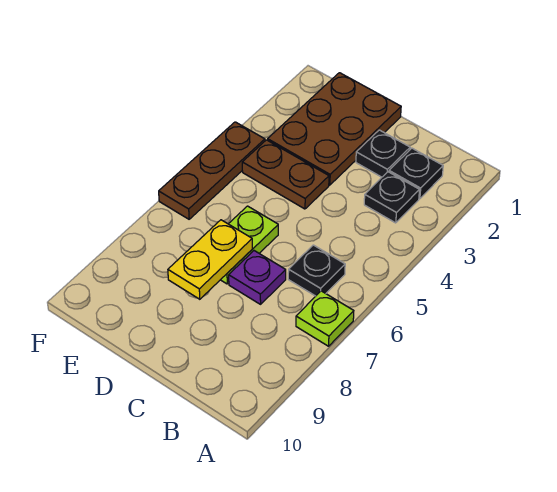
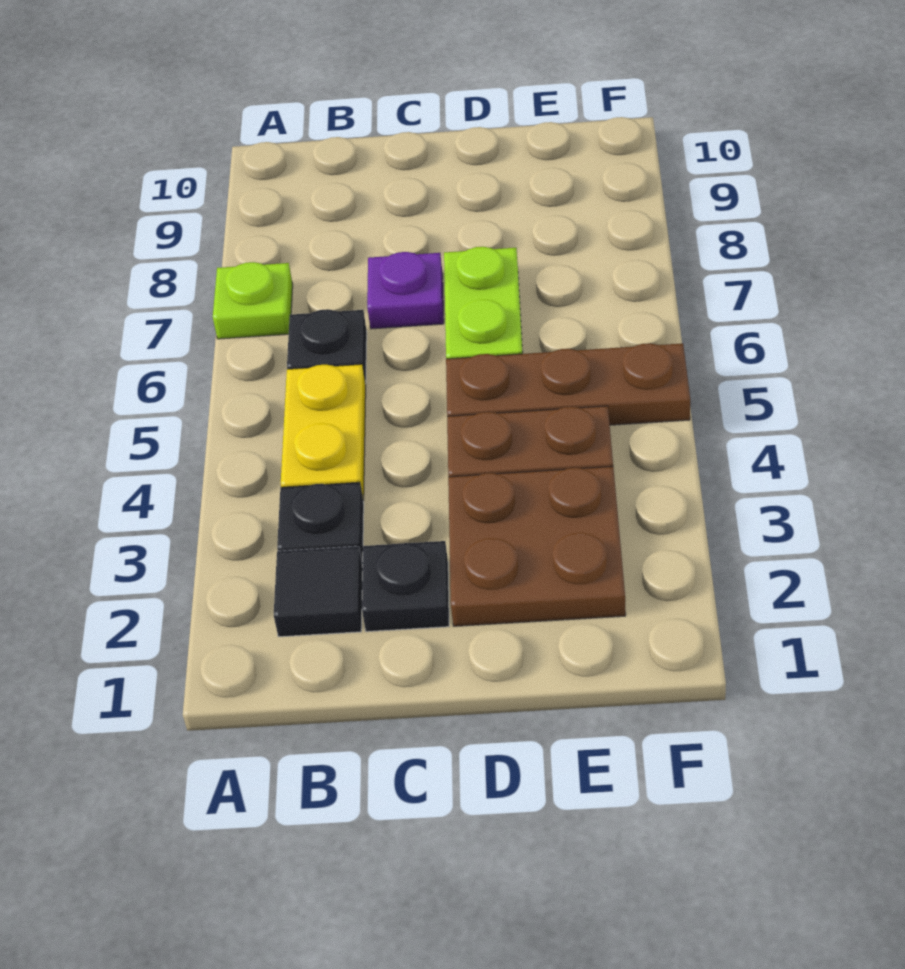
black plate B2 level 1 -> black tile B2 level 1
brown plate D1:E3 level 1 -> brown plate D2:E3 level 1
yellow plate D7:D8 level 2 -> yellow plate B4:B5 level 1
brown plate F4:F6 level 1 -> brown plate D5:F5 level 1

